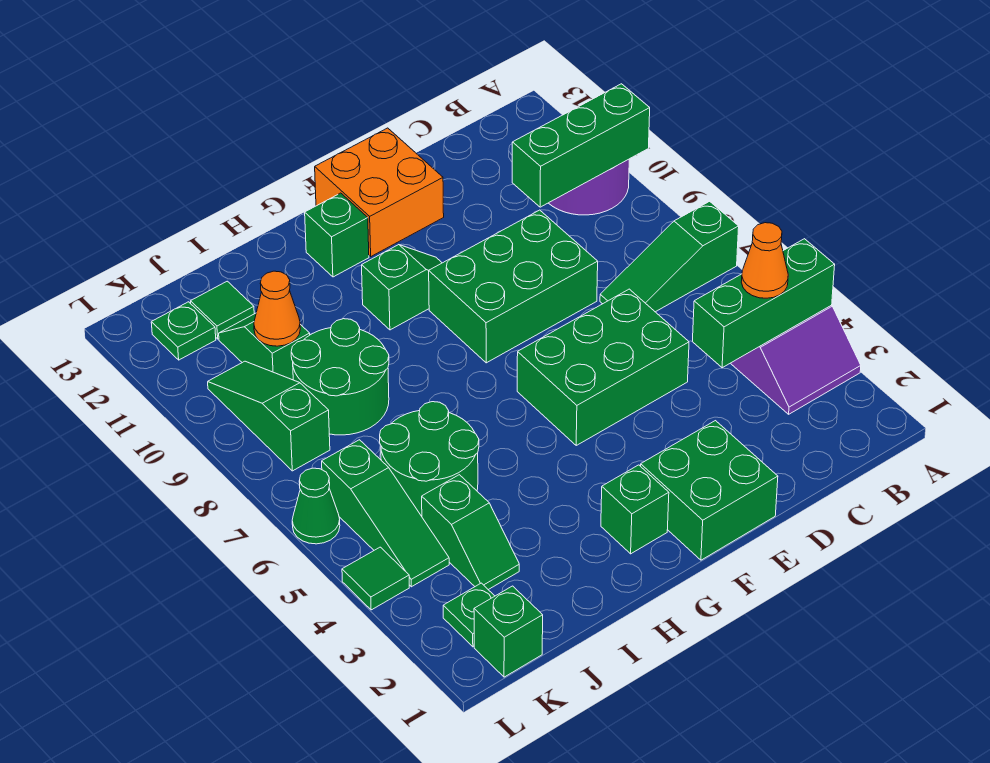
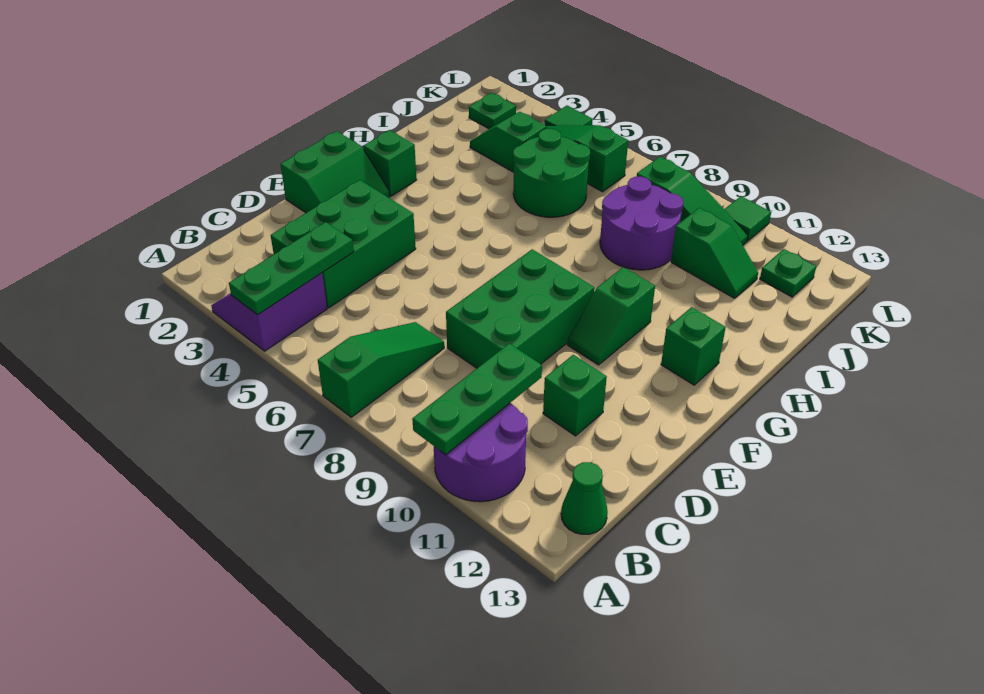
green brick A4:C4 level 2 -> green plate A4:C4 level 2
green brick A10:C10 level 2 -> green plate A10:C10 level 2
orange cone B4 level 3 -> none
green brick D5:F6 level 1 -> green brick C3:E4 level 1
green brick E1:F2 level 1 -> green slope E1:F2 level 1 top 1
orange brick E12:F13 level 1 -> none
green round brick I8:J9 level 1 -> purple round brick I8:J9 level 1
orange cone J10 level 2 -> none
green tile J12 level 1 -> green tile L10 level 1
green brick K1 level 1 -> green brick D11 level 1
green cone L6 level 1 -> green cone B13 level 1

